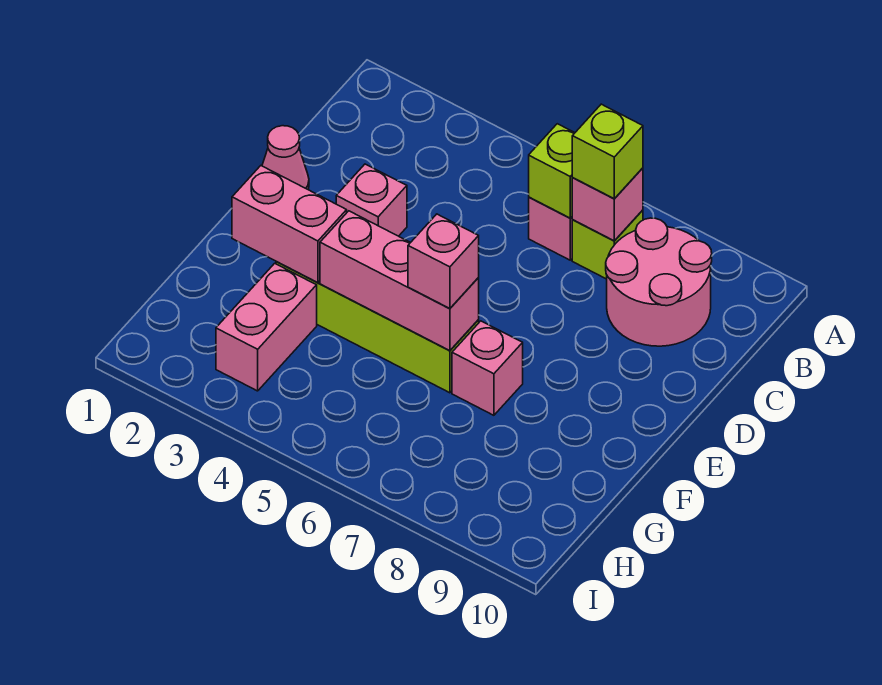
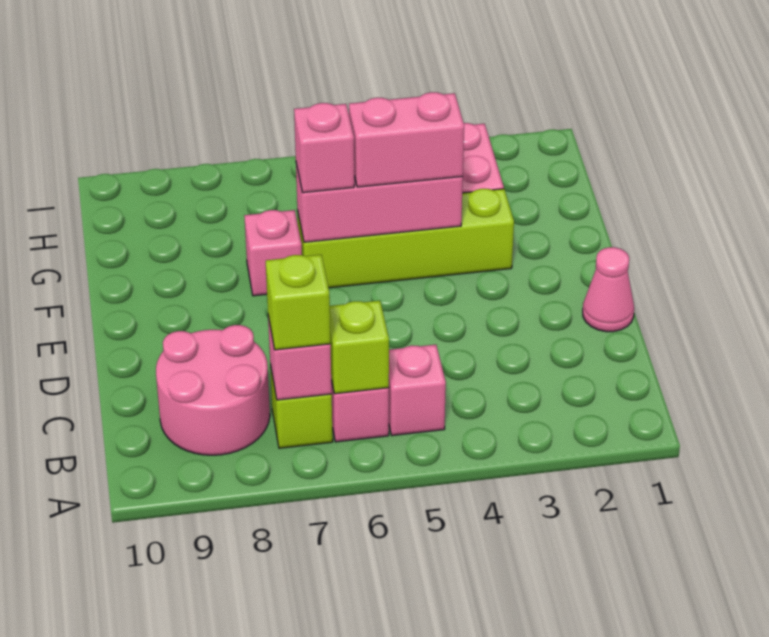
pink brick D3 level 1 -> pink brick B5 level 1
pink brick F2:F3 level 2 -> pink brick F4:F5 level 3

